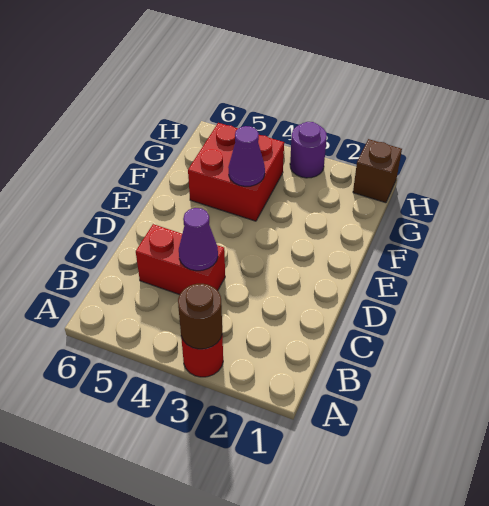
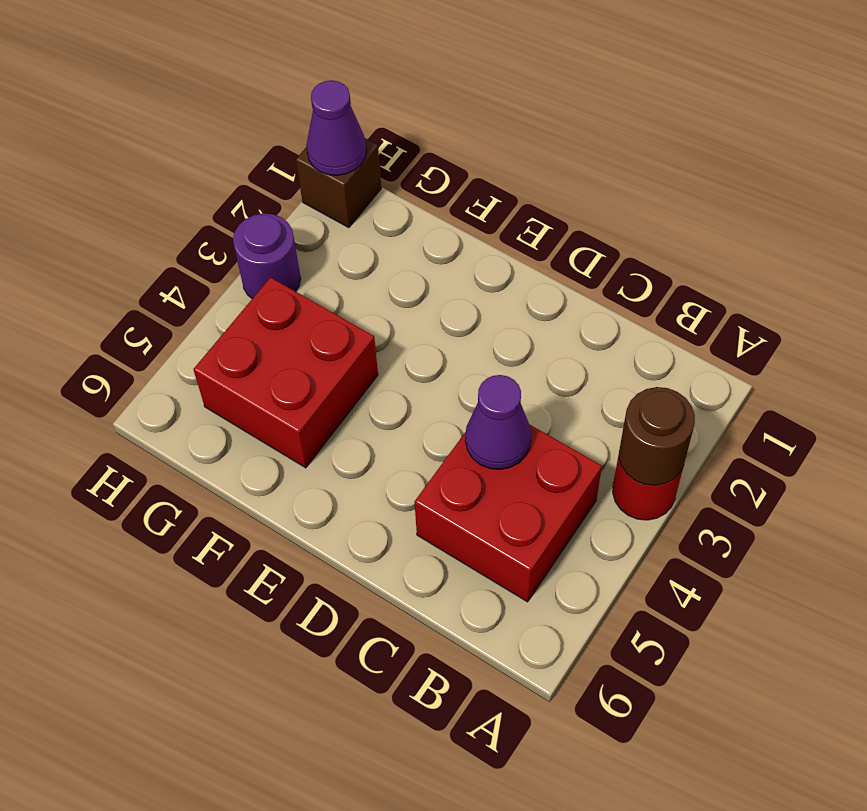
red brick C4:C5 level 1 -> red brick B4:C5 level 1
purple cone F4 level 2 -> purple cone H1 level 2

